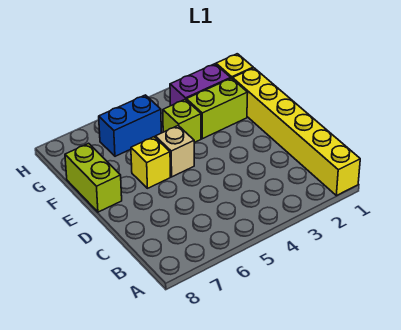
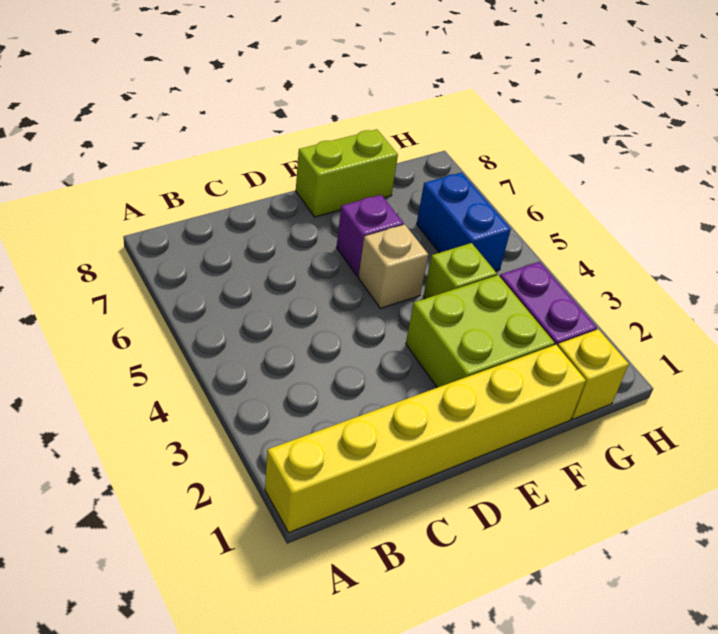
yellow brick E6 level 1 -> purple brick E6 level 1
lime brick F2:F3 level 1 -> lime brick E2:F3 level 1

